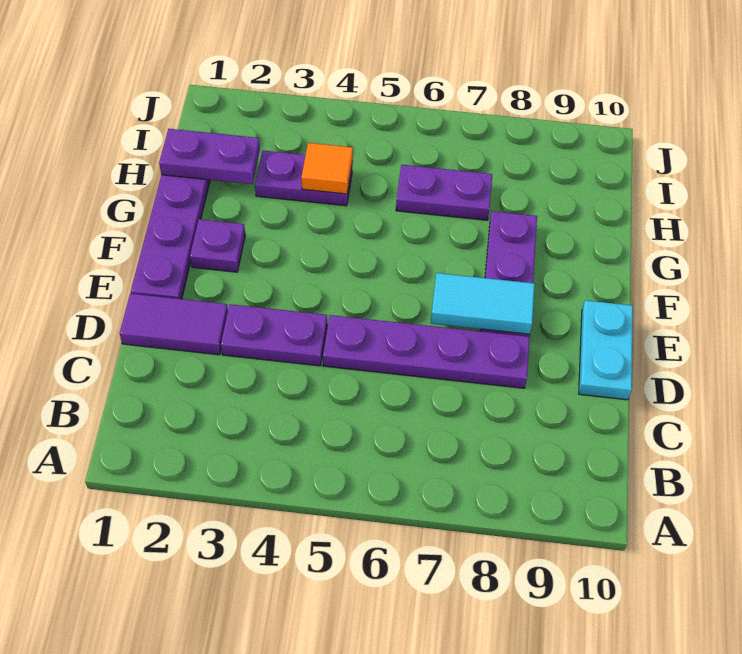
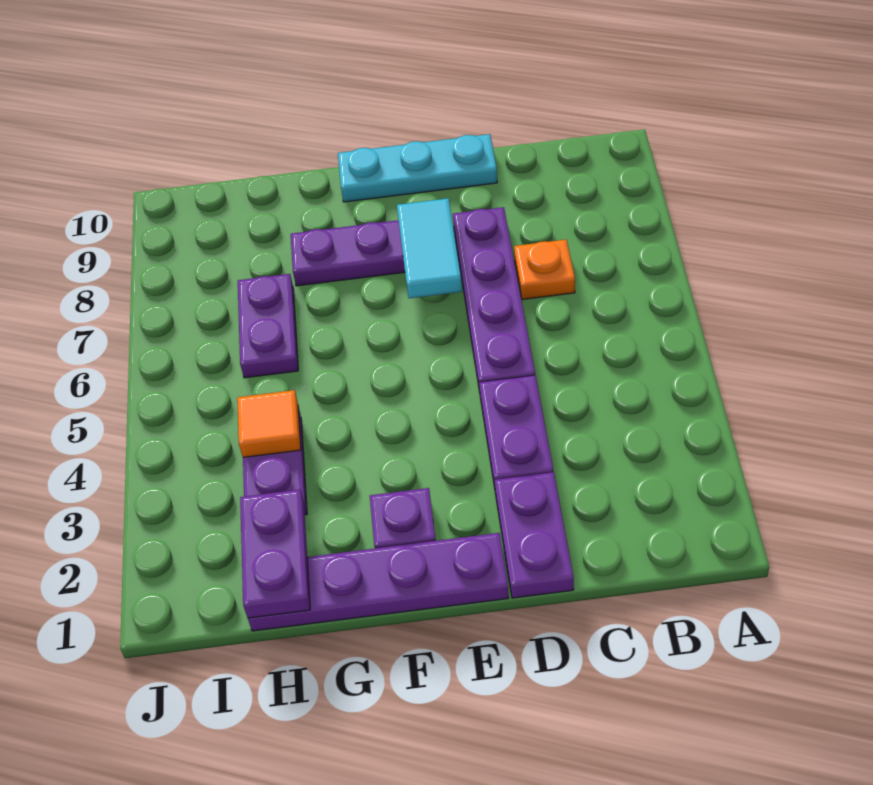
none -> orange plate C7 level 1
purple tile D1:D2 level 1 -> purple plate D1:D2 level 1
cyan plate D10:E10 level 1 -> cyan plate D10:F10 level 1

